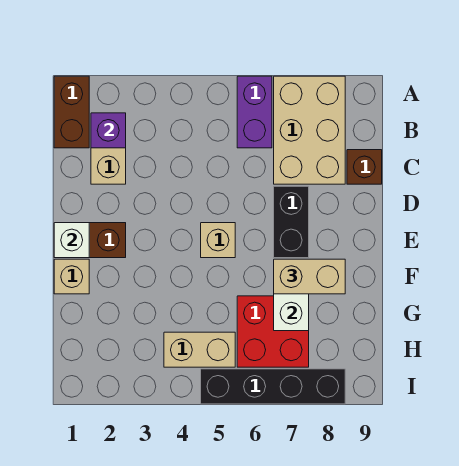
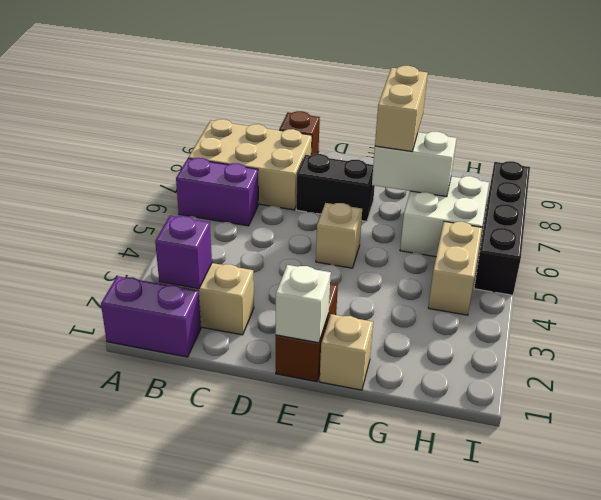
brown brick A1:B1 level 1 -> purple brick A1:B1 level 1
red brick G6:H7 level 1 -> white brick G6:H7 level 1

